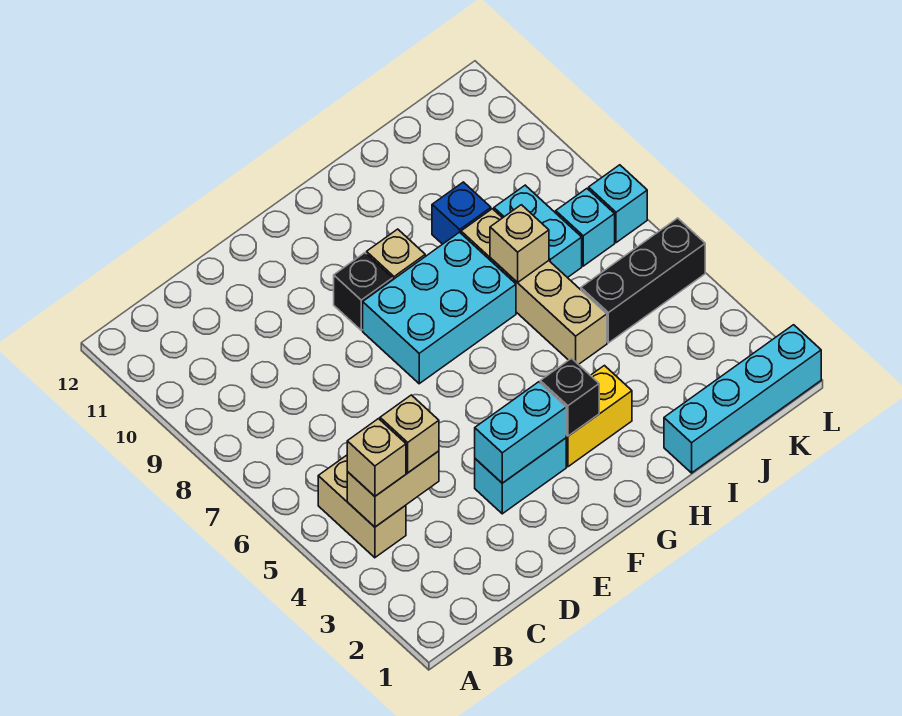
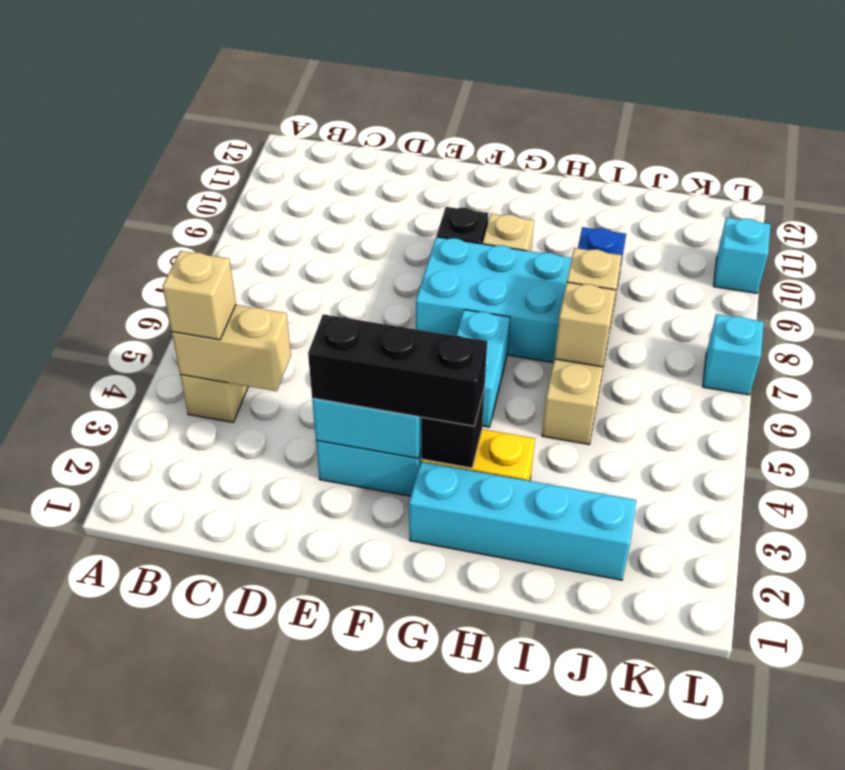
tan brick C4 level 3 -> tan brick I6 level 2
cyan brick I1:L1 level 1 -> cyan brick G2:J2 level 1
black brick J5:L5 level 1 -> black brick E3:G3 level 3
cyan brick J7:J8 level 1 -> cyan brick G5:G6 level 1
cyan brick K7 level 1 -> cyan brick L10 level 1

